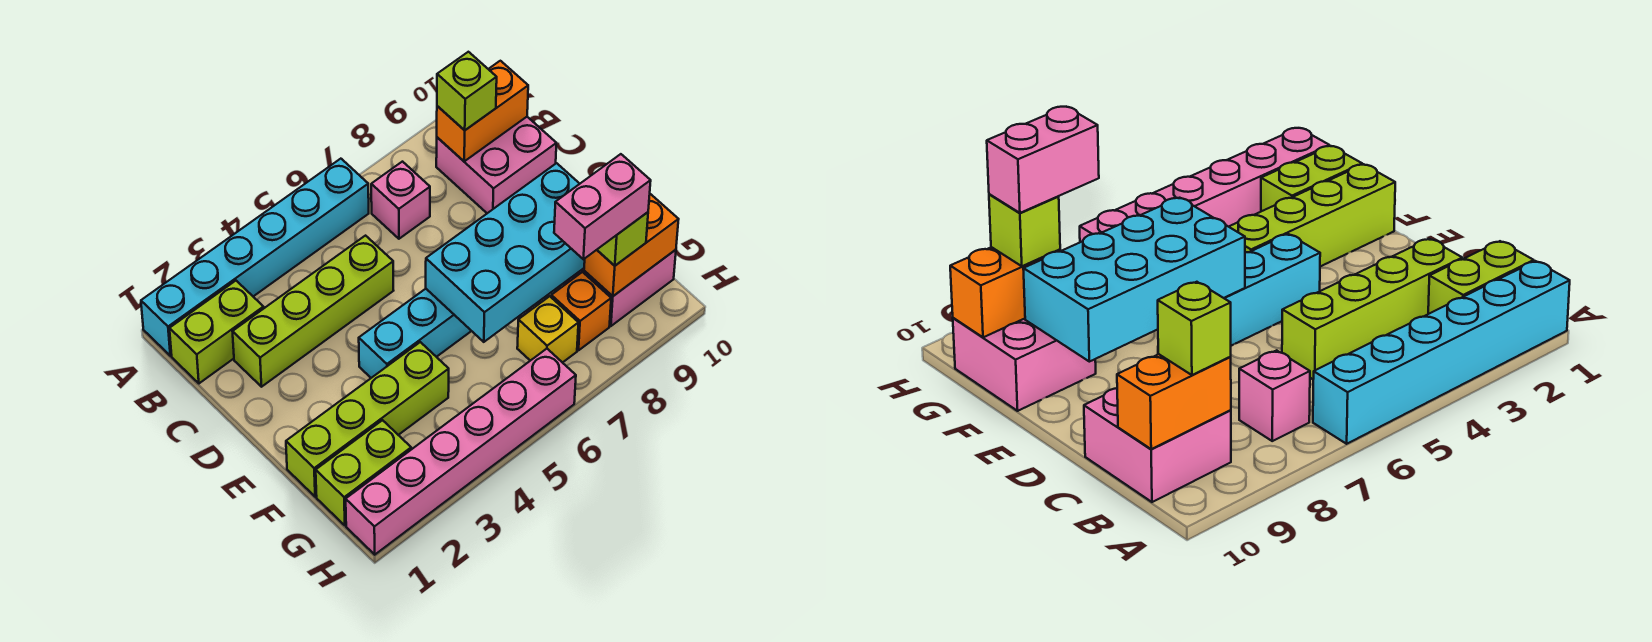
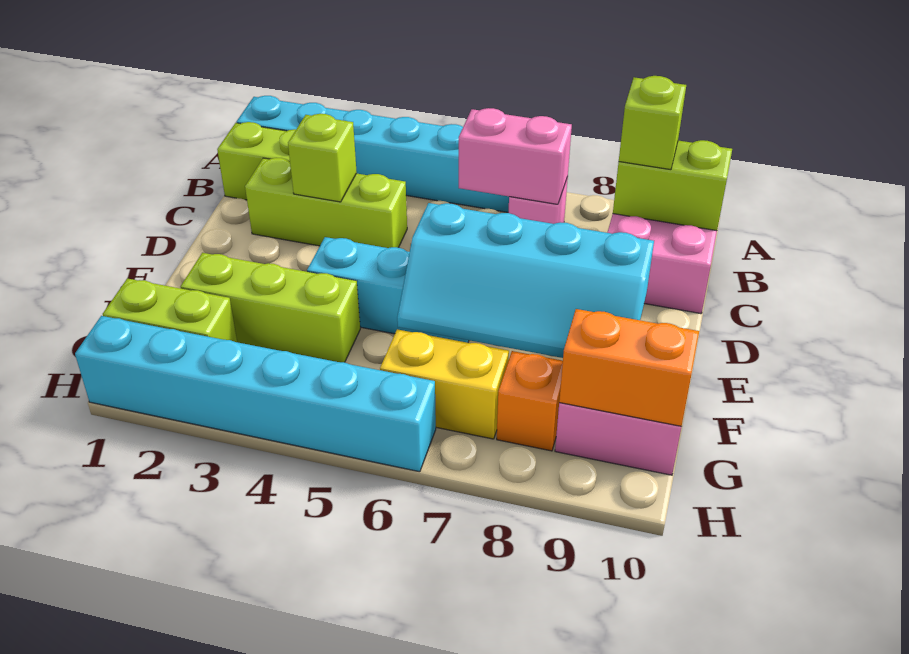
orange brick B9:B10 level 2 -> lime brick B9:B10 level 2
lime brick C2:C5 level 1 -> lime brick C2:C4 level 1
cyan brick E6:F9 level 2 -> cyan slope E6:F9 level 2 top E
lime brick F1:F4 level 1 -> lime brick F2:F4 level 1
yellow brick G7 level 1 -> yellow brick G6:G7 level 1
pink brick G8:G9 level 4 -> pink brick B6:B7 level 2
lime brick G9 level 3 -> lime brick C3 level 2
pink brick H1:H6 level 1 -> cyan brick H1:H6 level 1

